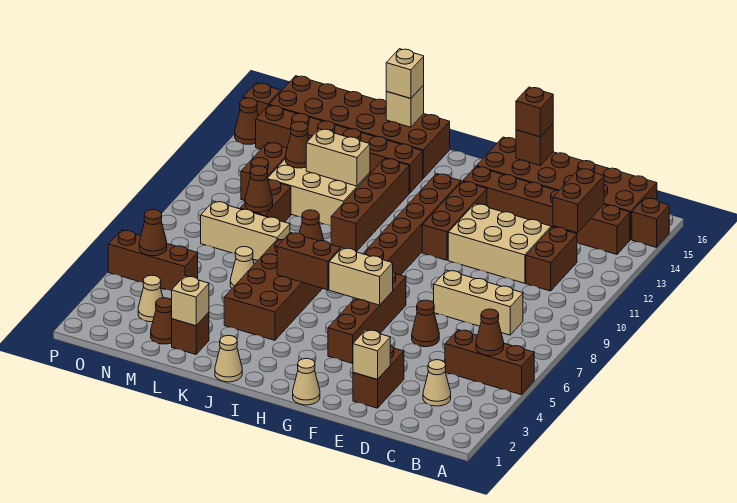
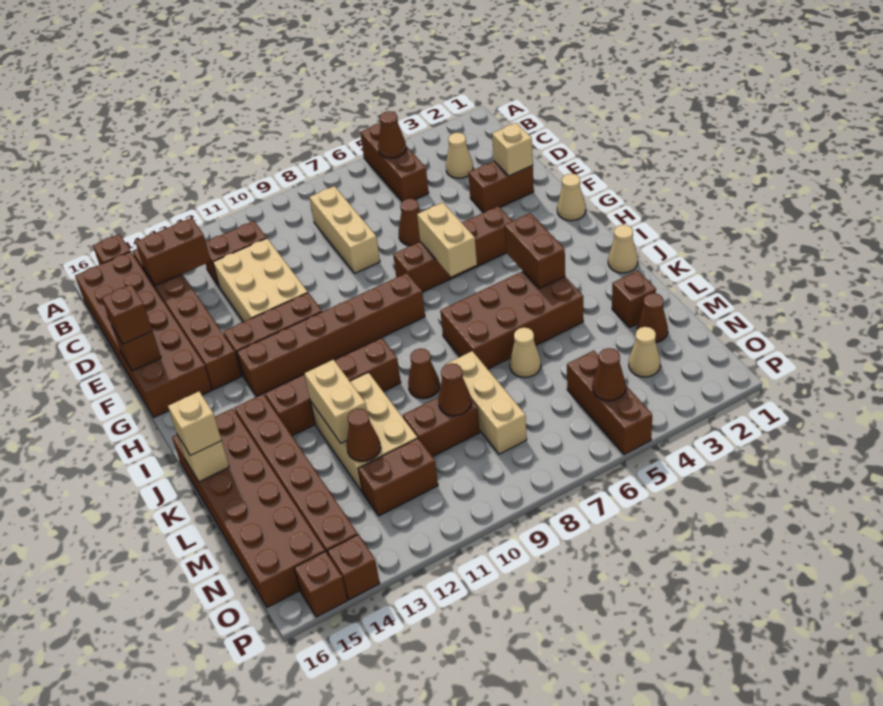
brown brick I6:J6 level 2 -> brown brick I4:J4 level 2
tan brick L2 level 2 -> none
brown cone P14 level 1 -> brown brick P14 level 1

